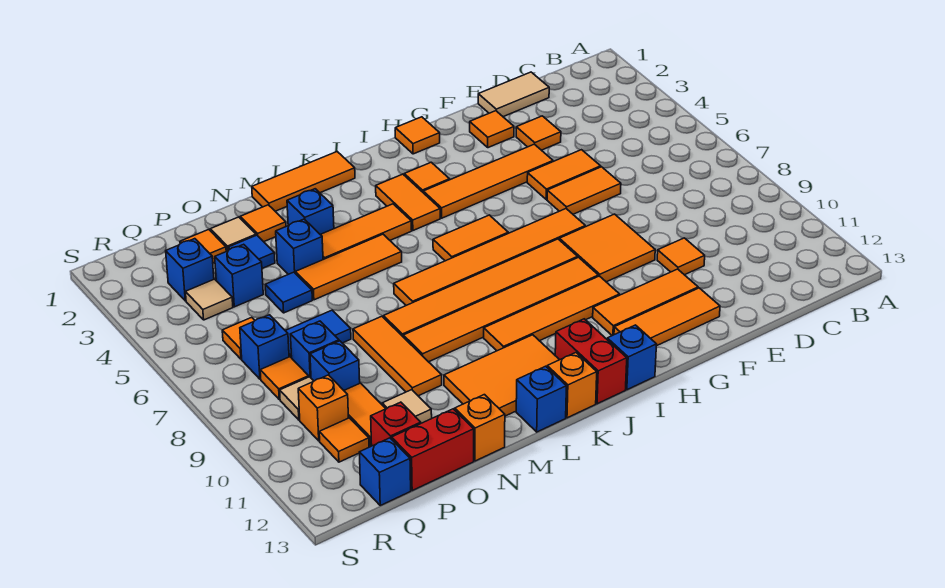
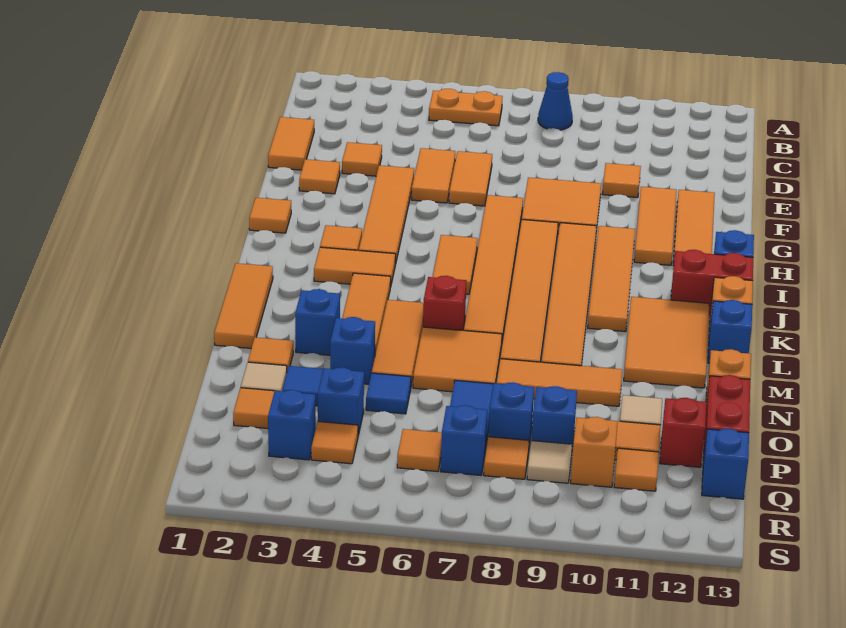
none -> orange plate B5:B6 level 1
none -> blue cone B8 level 1
tan tile D1:E1 level 1 -> orange tile D1:E1 level 1
none -> red brick L6 level 1
none -> orange tile M6:N7 level 1
tan tile Q4 level 1 -> orange tile Q4 level 1

